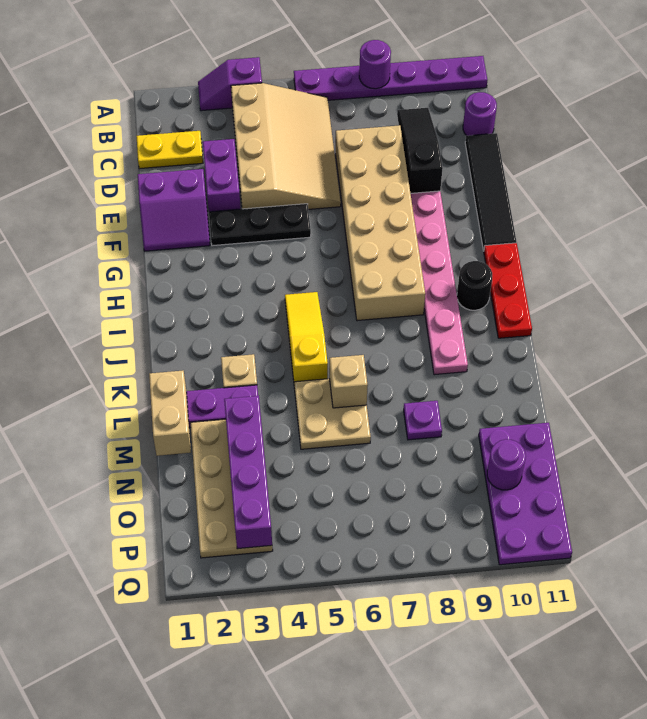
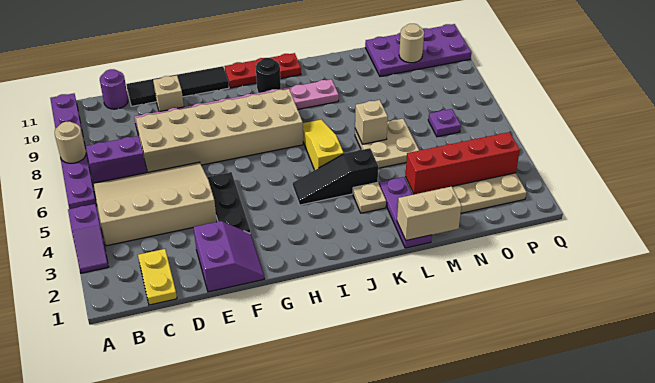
purple round brick A8 level 2 -> tan round brick A8 level 2
black slope C9:E9 level 2 top E -> black slope I4:K4 level 1 top K
purple brick D3:E3 level 1 -> purple brick B7:C7 level 1
none -> tan brick E10 level 1
yellow slope I5:K5 level 1 top K -> yellow slope J5:J7 level 1 top 5
purple brick M3:P3 level 2 -> red brick M3:P3 level 2
purple plate M8 level 1 -> purple plate O6 level 1
purple round brick O10 level 2 -> tan round brick O10 level 2

